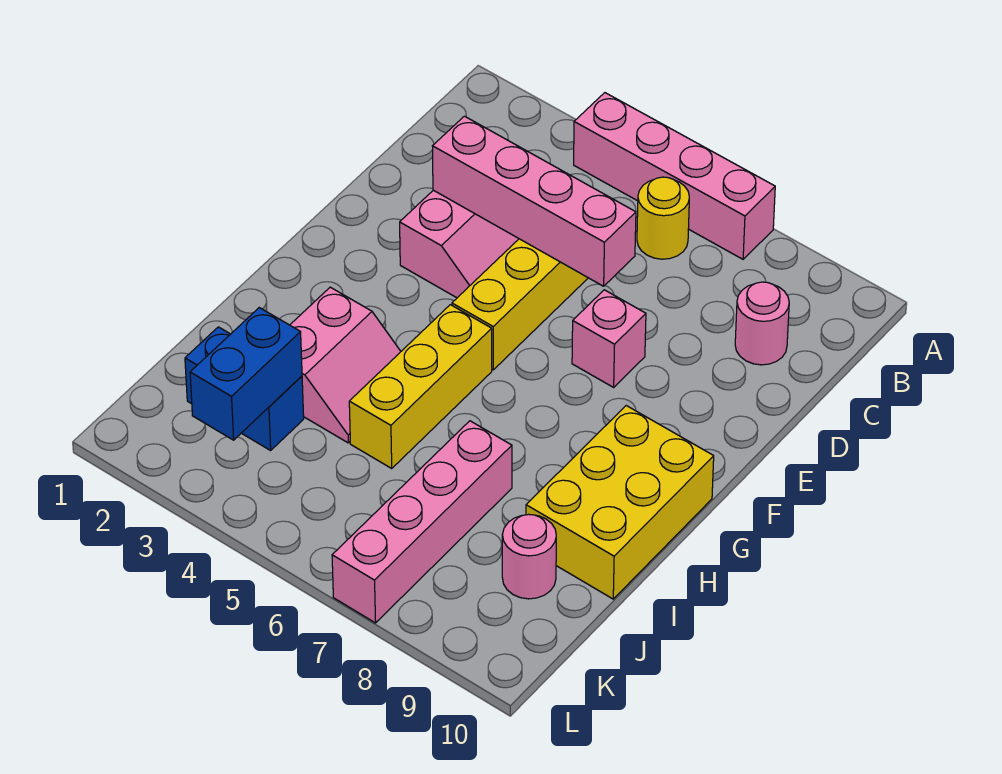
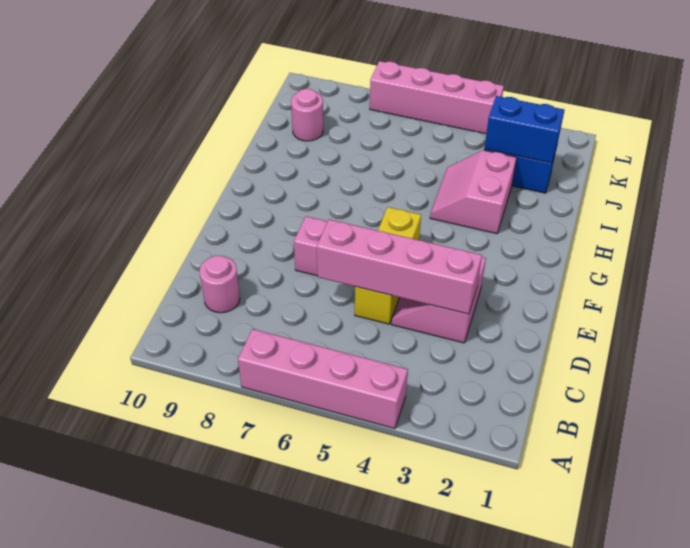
yellow round brick B6 level 1 -> none
yellow brick G5:I5 level 1 -> none
yellow brick G9:I10 level 1 -> none
pink brick I7:L7 level 1 -> pink brick L4:L7 level 1
blue brick J3:K3 level 2 -> blue brick J2:J3 level 2

